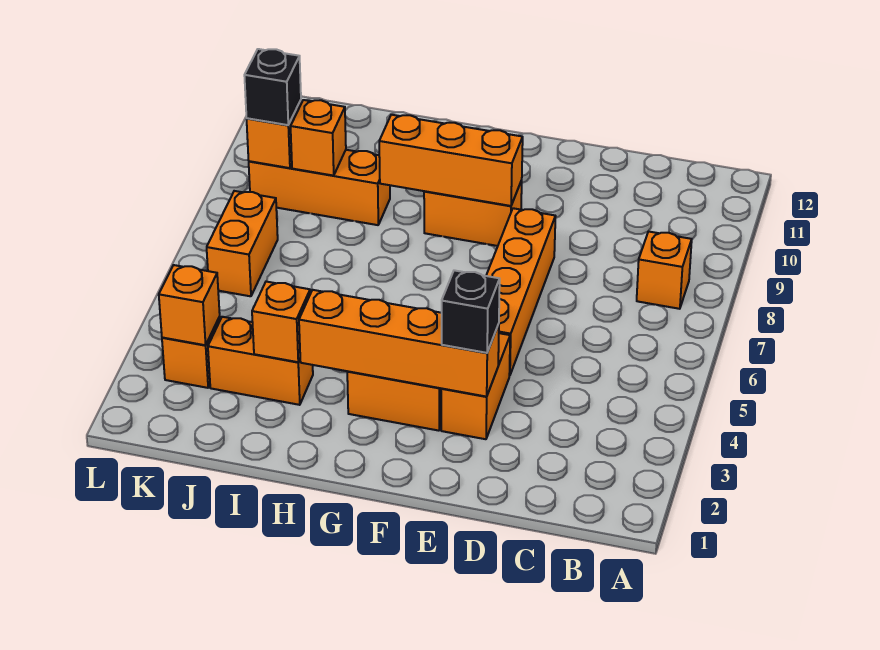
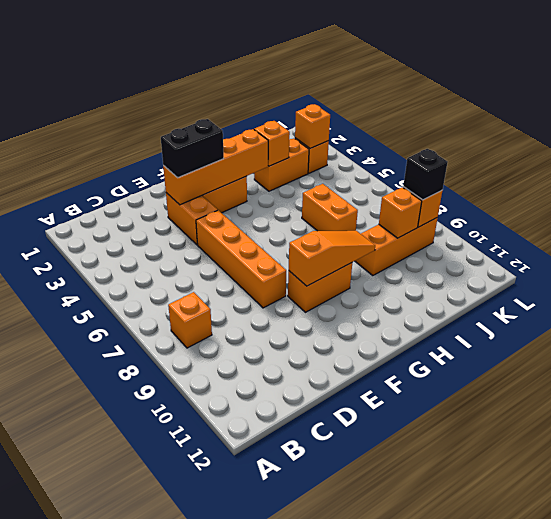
black brick E3 level 3 -> black brick E3:F3 level 3
orange brick F9:H9 level 2 -> orange slope F9:H9 level 2 top F
orange brick K6:K7 level 1 -> orange brick I6:I7 level 1

